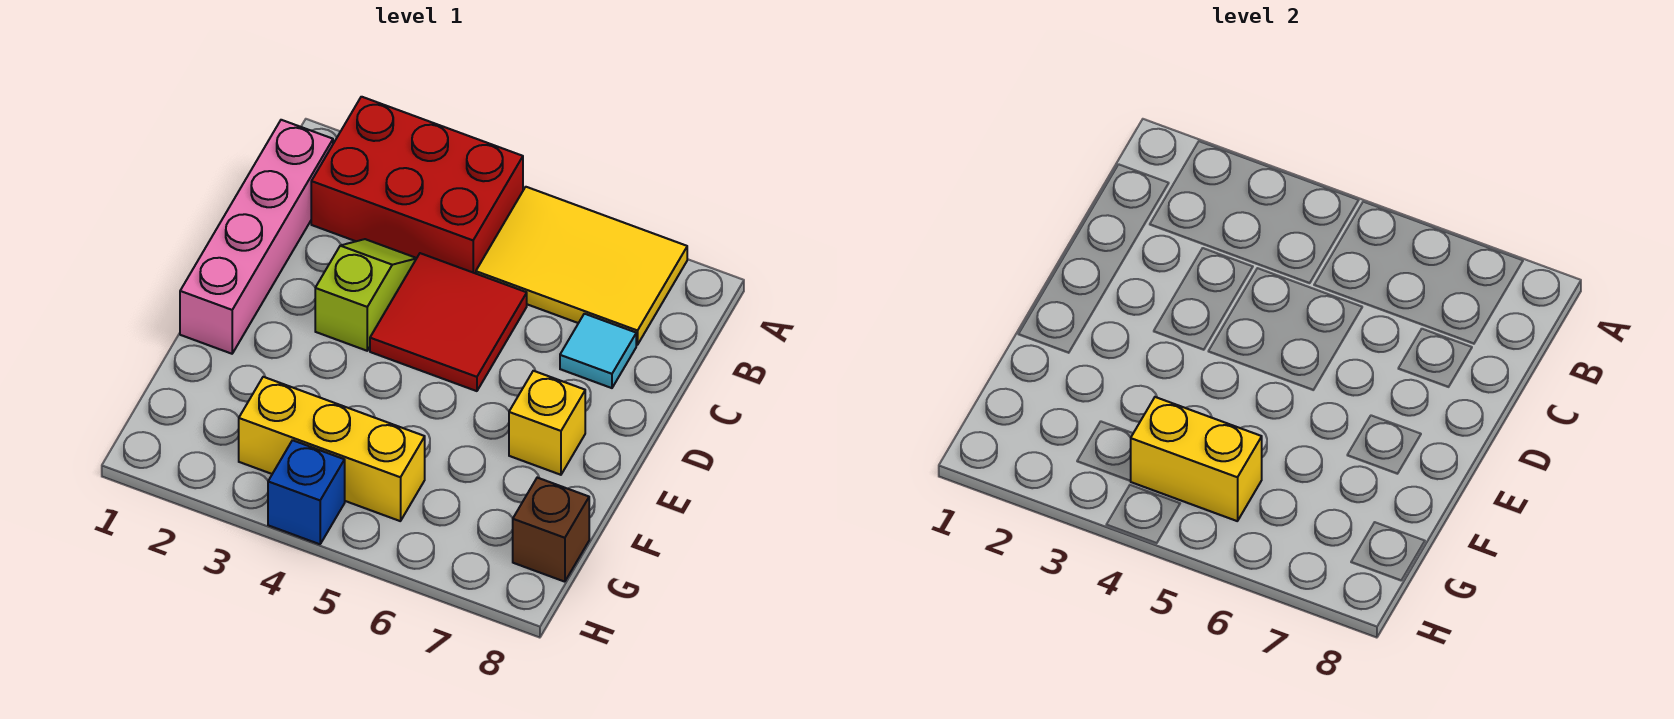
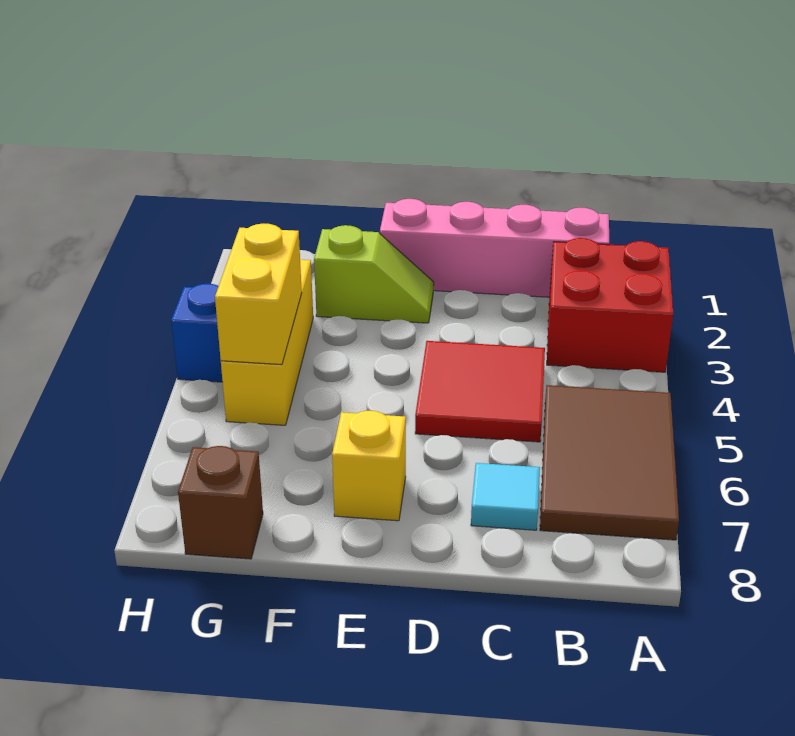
red brick A2:B4 level 1 -> red brick A2:B3 level 1
yellow tile A5:B7 level 1 -> brown tile A5:B7 level 1
lime slope C3:D3 level 1 top D -> lime slope E2:F2 level 1 top F

